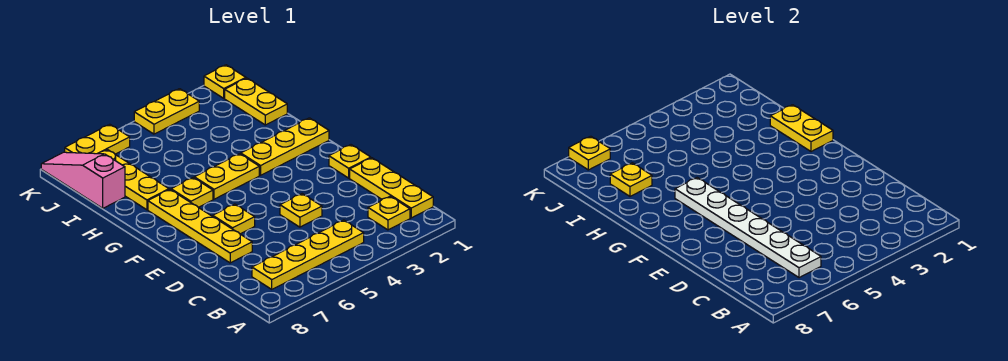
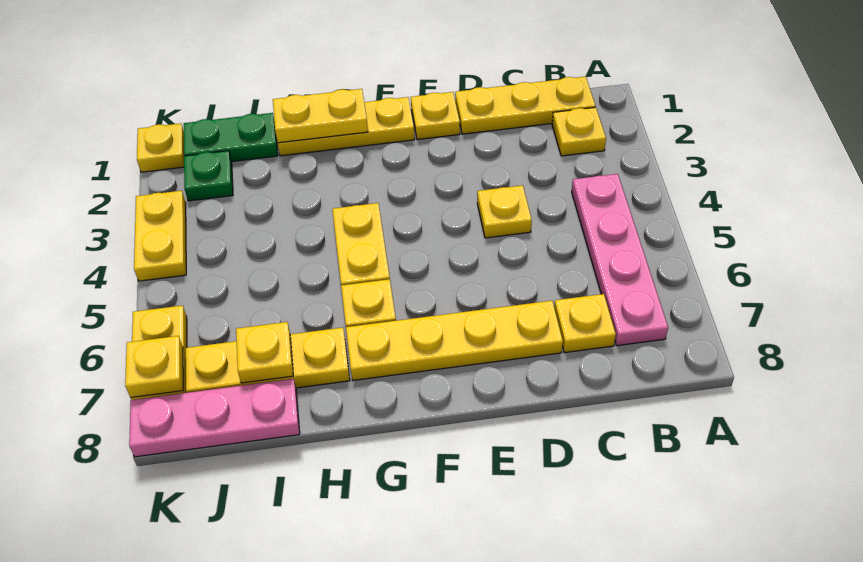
yellow plate B4:B7 level 1 -> pink plate B4:B7 level 1
white plate B6:G6 level 2 -> none
yellow plate E6 level 1 -> yellow plate C7 level 1
yellow plate G1:G3 level 1 -> yellow plate F1:H1 level 1
yellow plate I1:J1 level 1 -> green plate I1:J1 level 1
pink slope I8:K8 level 1 top I -> pink plate I8:K8 level 1
none -> green plate J2 level 1

